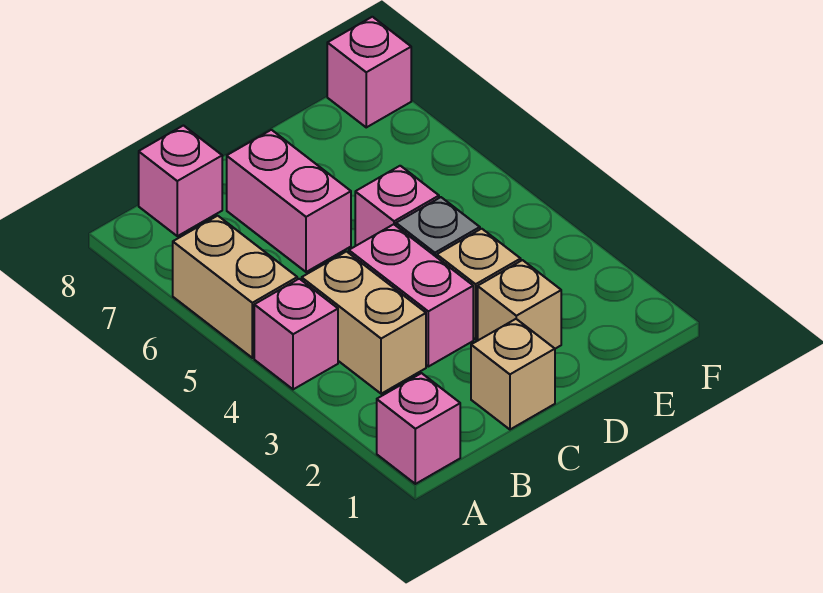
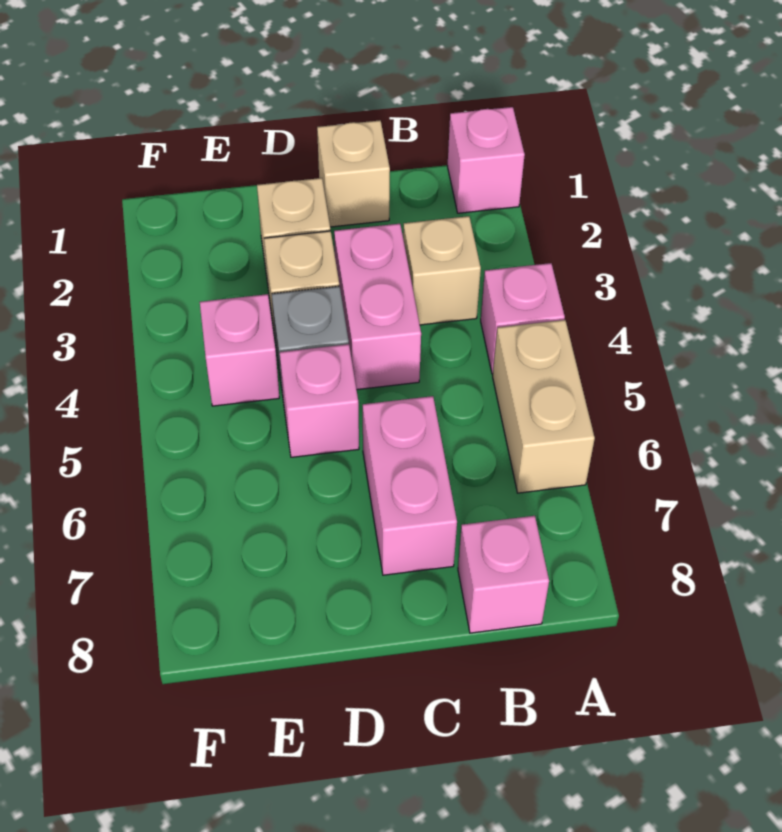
tan brick B3:B4 level 1 -> tan brick B3 level 1
pink brick F8 level 1 -> pink brick E4 level 1

